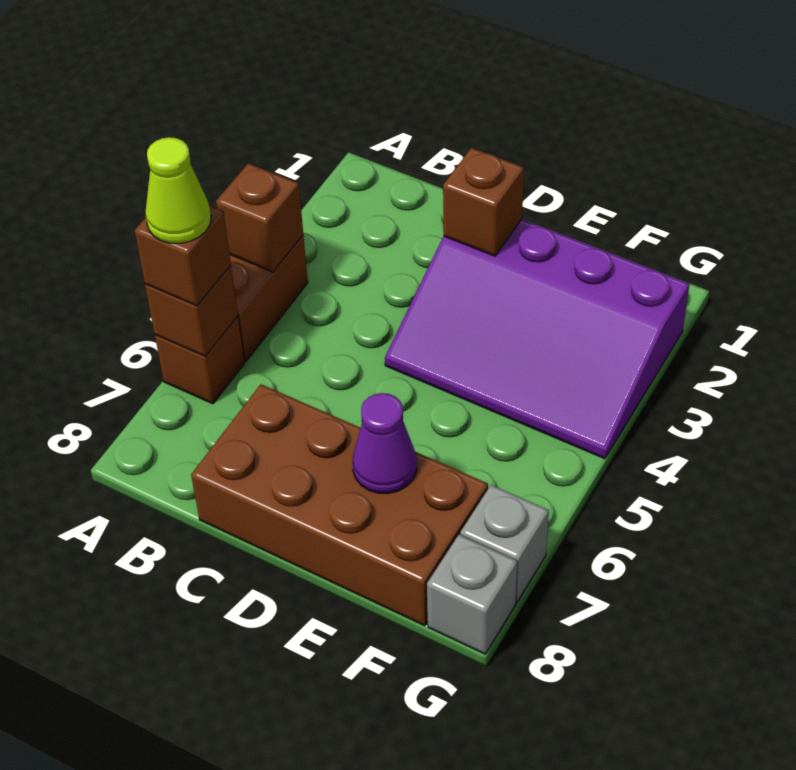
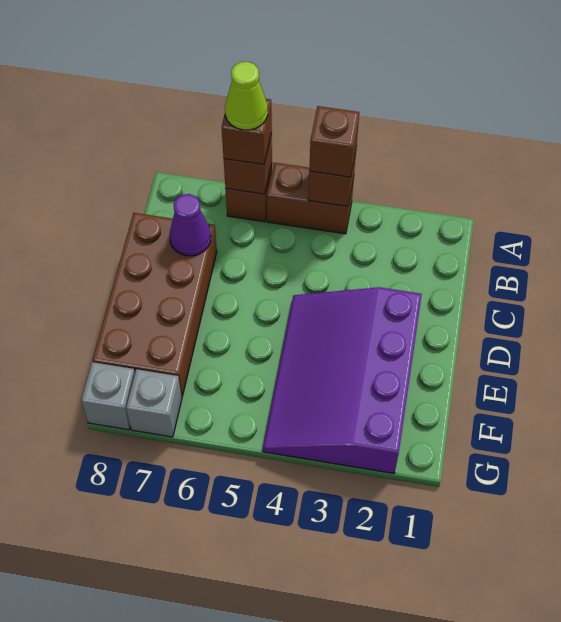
brown brick D2 level 2 -> brown brick A4 level 3
purple cone E7 level 2 -> purple cone C7 level 2

